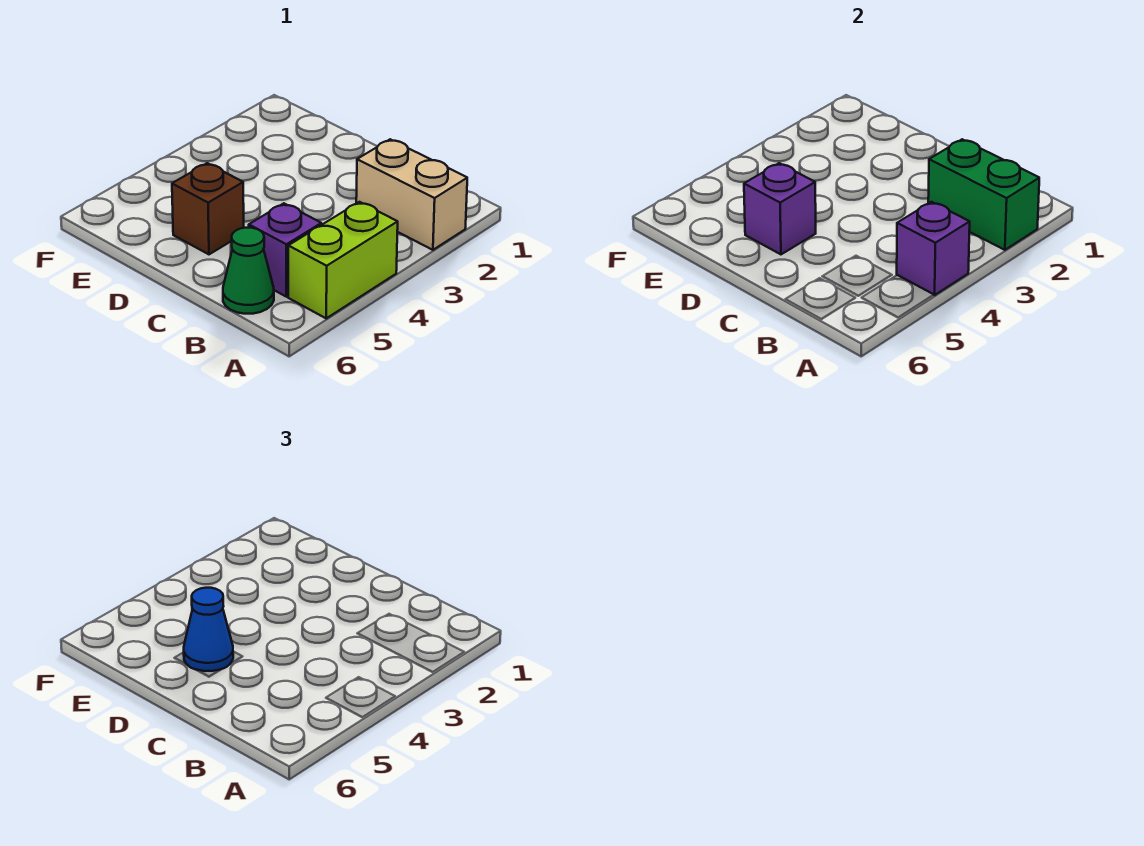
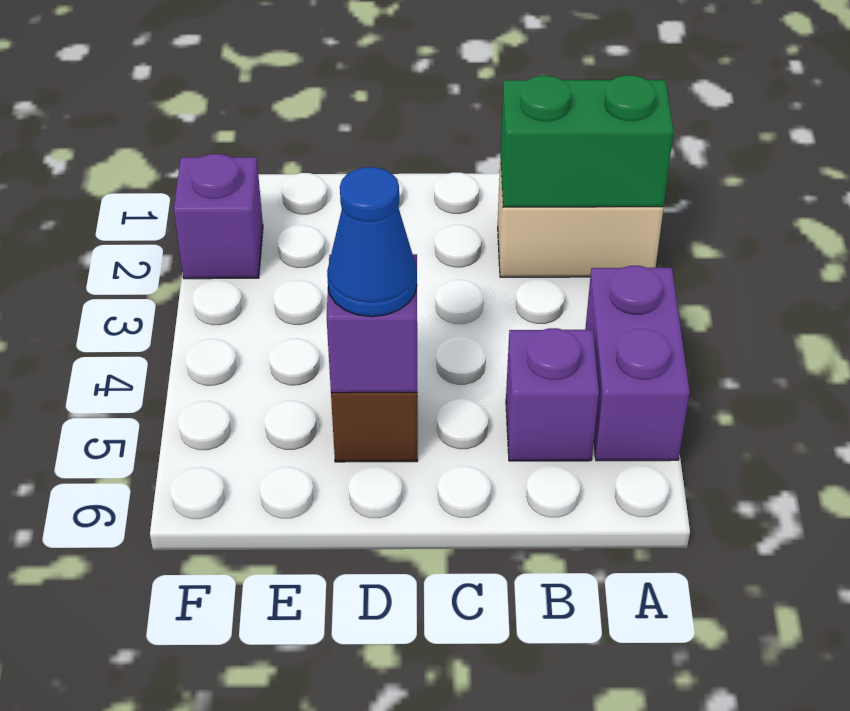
lime brick A4:A5 level 1 -> purple brick A4:A5 level 1
purple brick A4 level 2 -> purple brick F2 level 1
green cone B6 level 1 -> none

